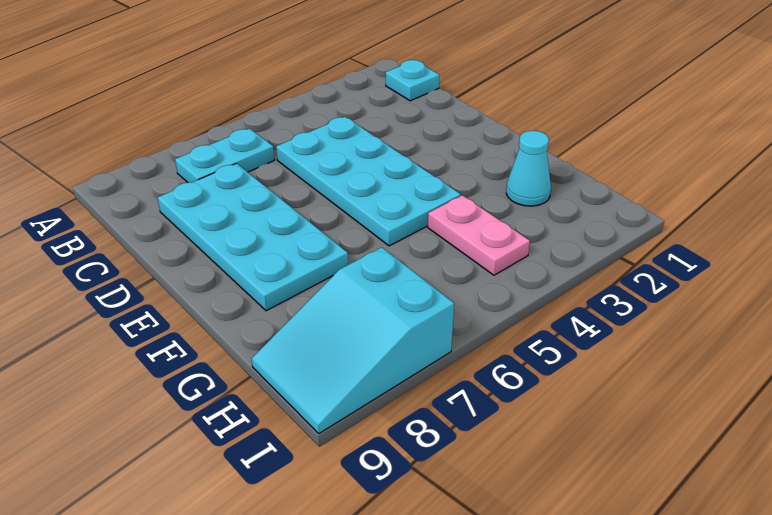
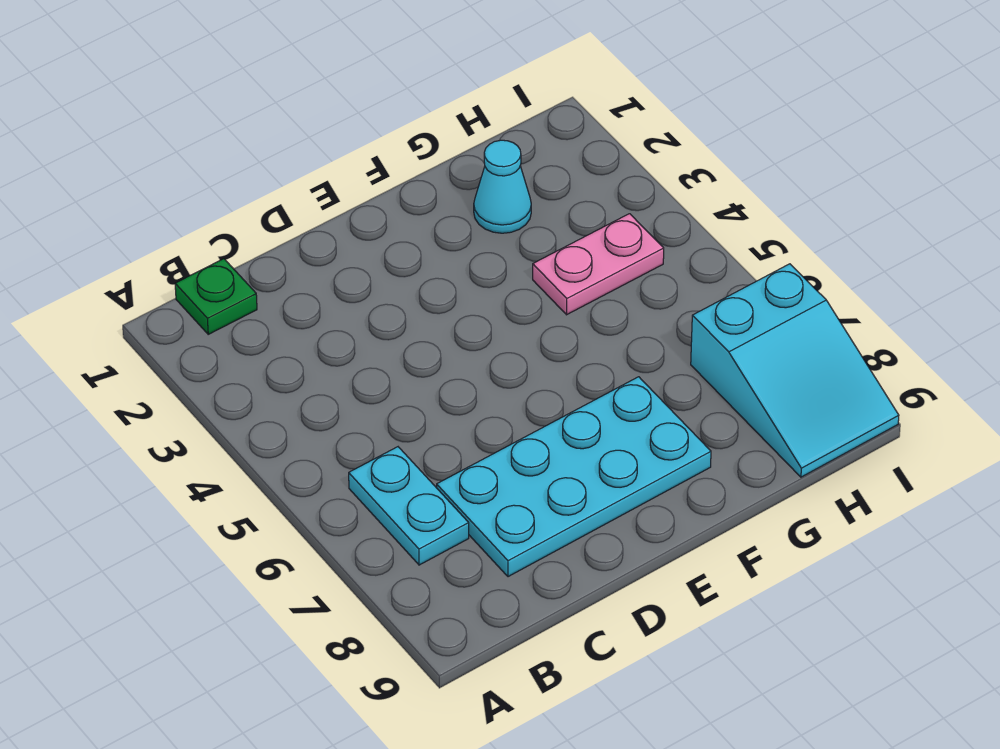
cyan plate B1 level 1 -> green plate B1 level 1
cyan plate C4:F5 level 1 -> none

